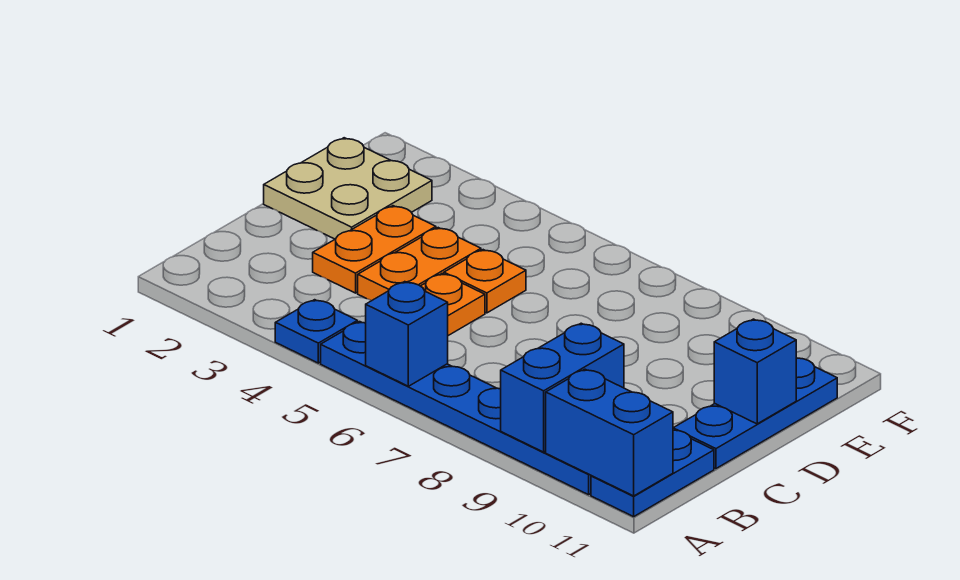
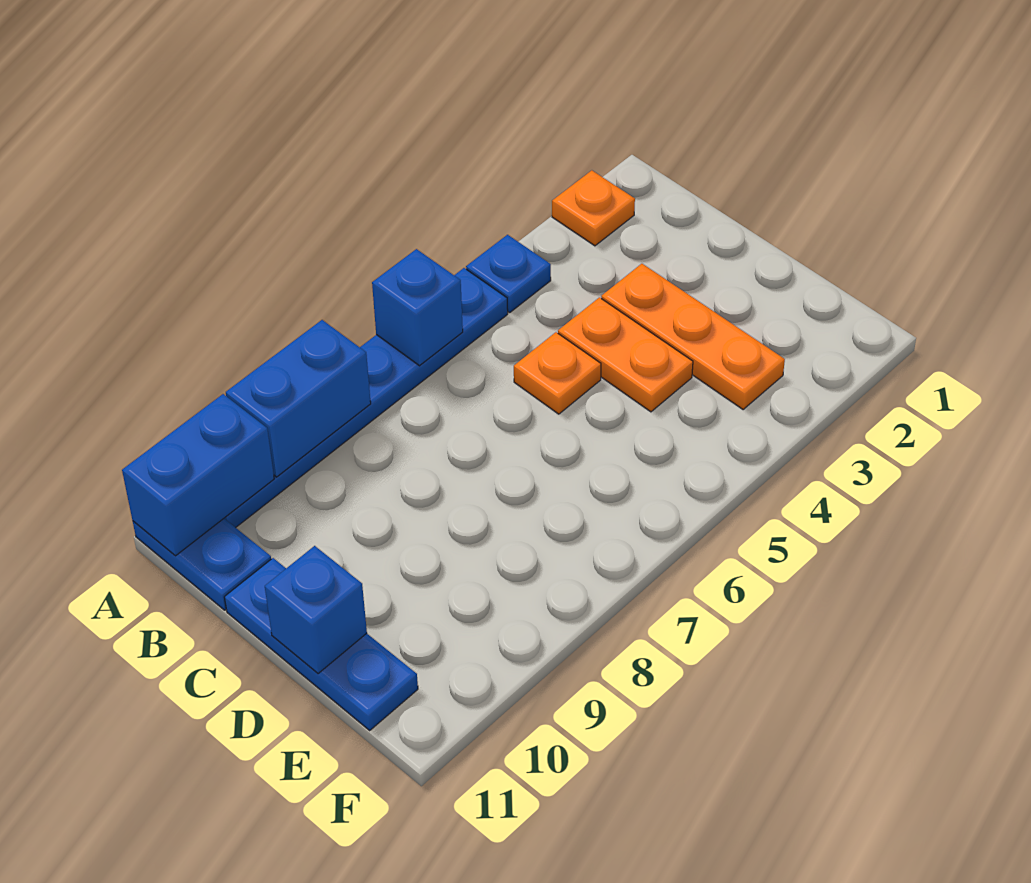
blue brick A9:B9 level 2 -> blue brick A8:A9 level 2
orange plate C3:D3 level 1 -> orange plate C3:E3 level 1
tan plate D1:E2 level 1 -> none
orange plate D5 level 1 -> orange plate A2 level 1

